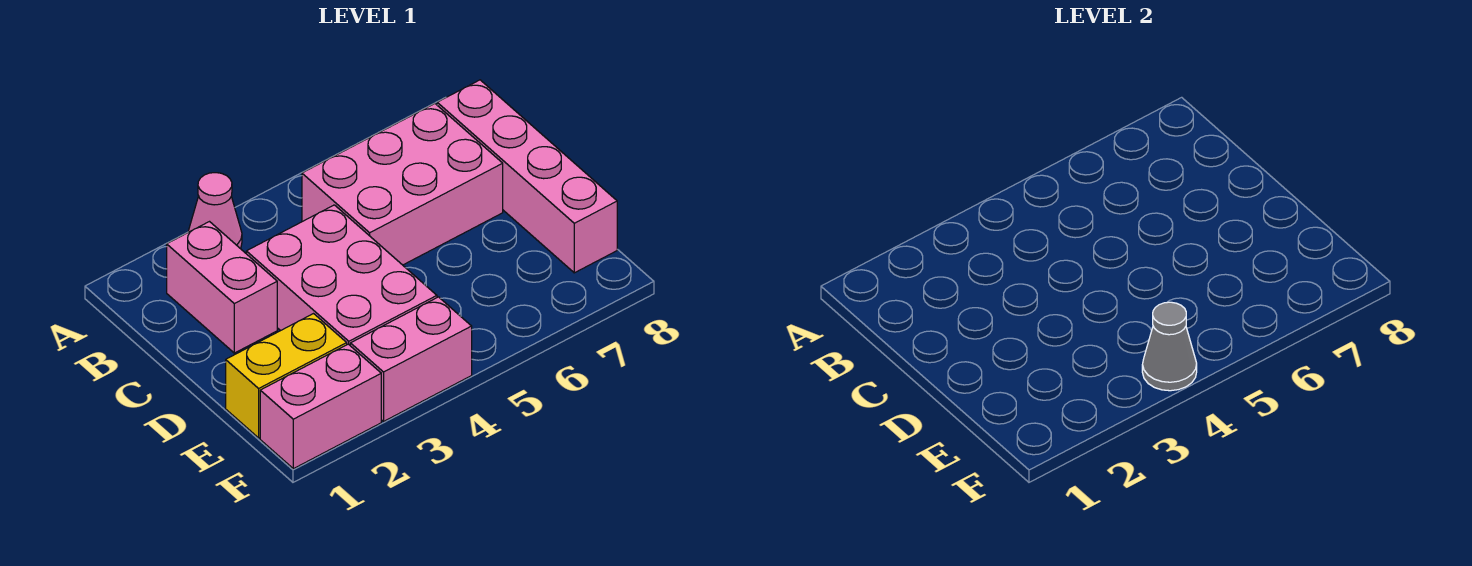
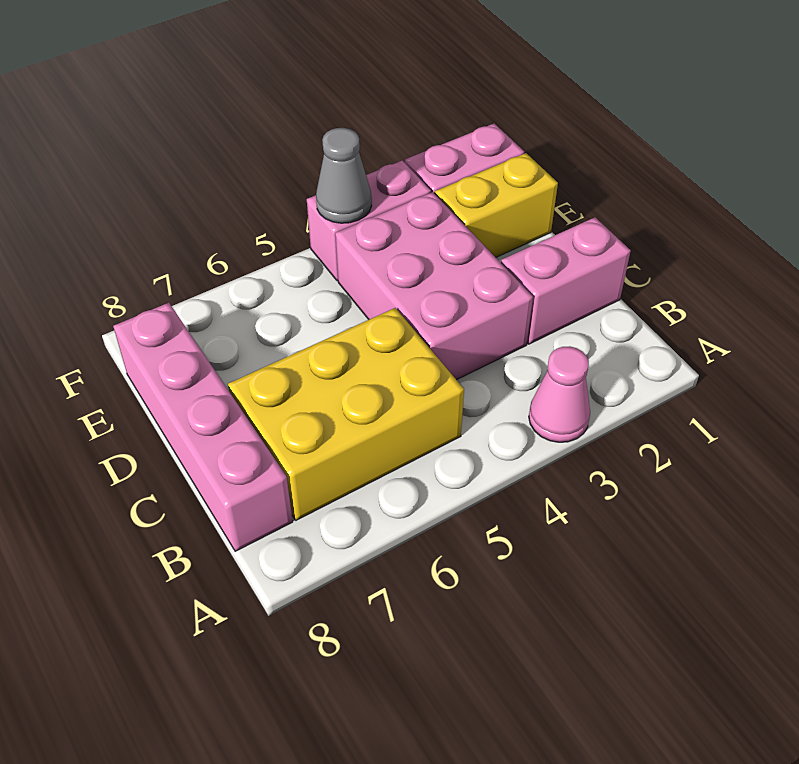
pink brick B2:C2 level 1 -> pink brick C1:C2 level 1
pink brick B5:C7 level 1 -> yellow brick B5:C7 level 1

